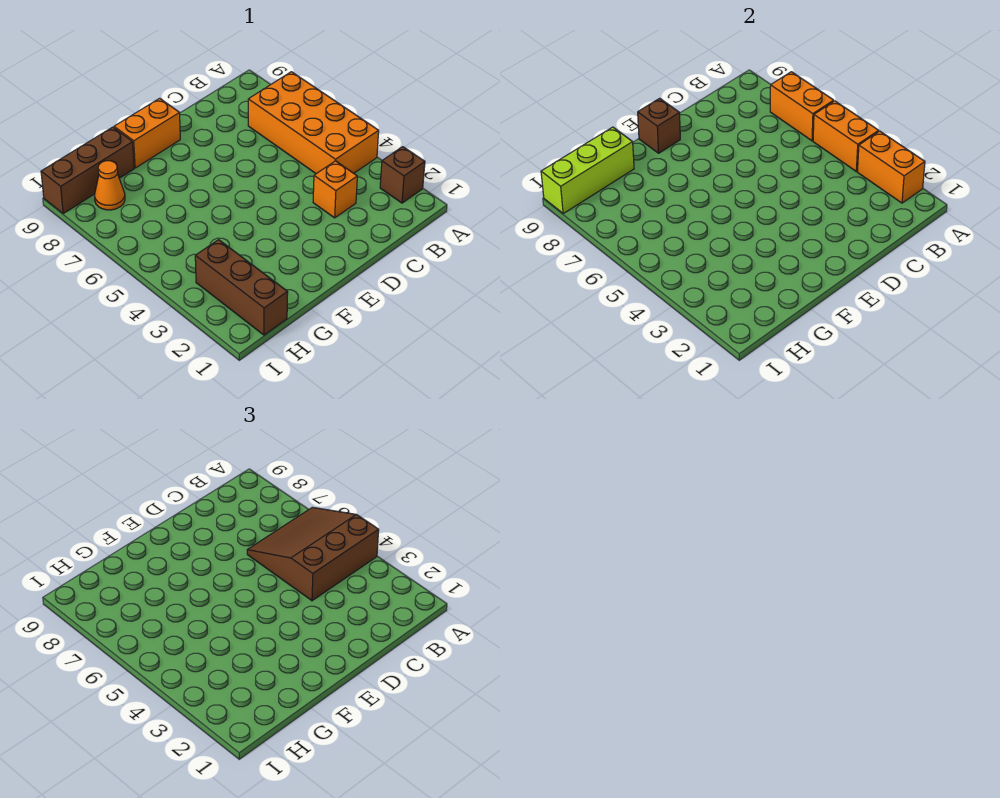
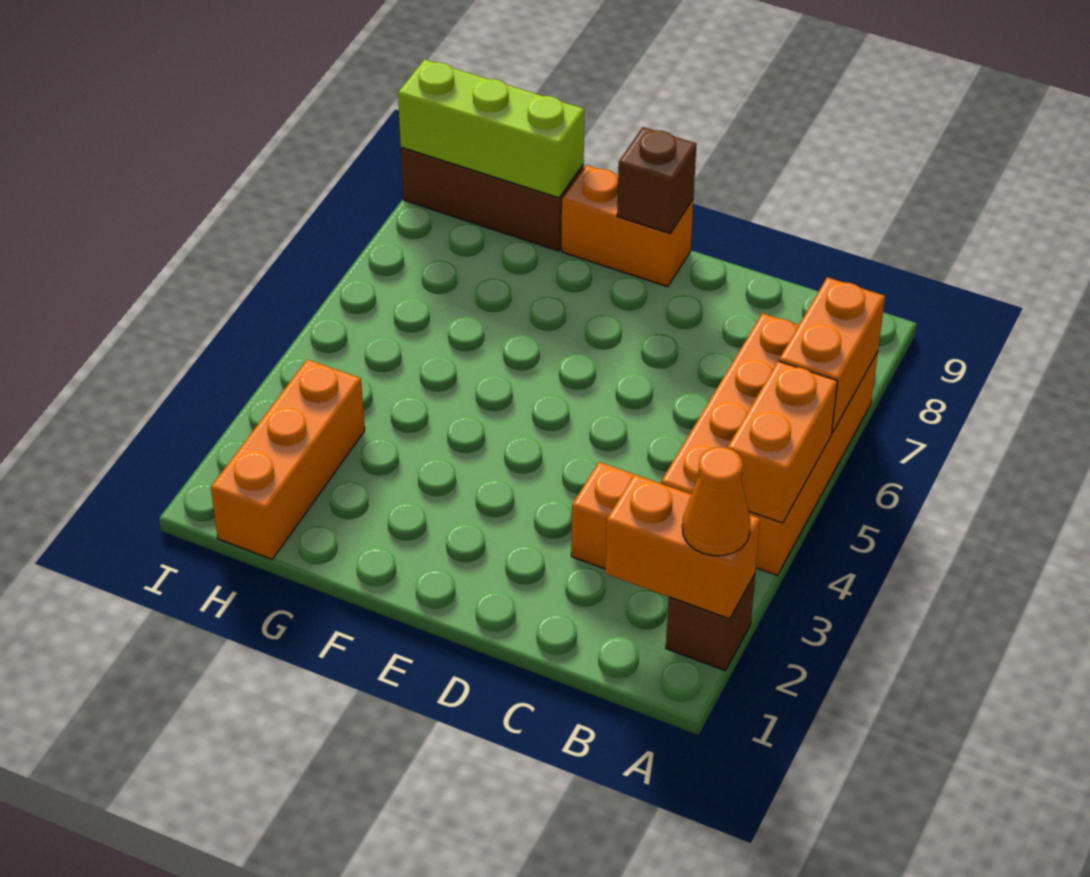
orange brick A2:A3 level 2 -> orange brick A2:B2 level 2
brown slope A4:C6 level 3 top 4 -> none
brown brick H1:H3 level 1 -> orange brick H1:H3 level 1
orange cone H8 level 1 -> orange cone A2 level 3

